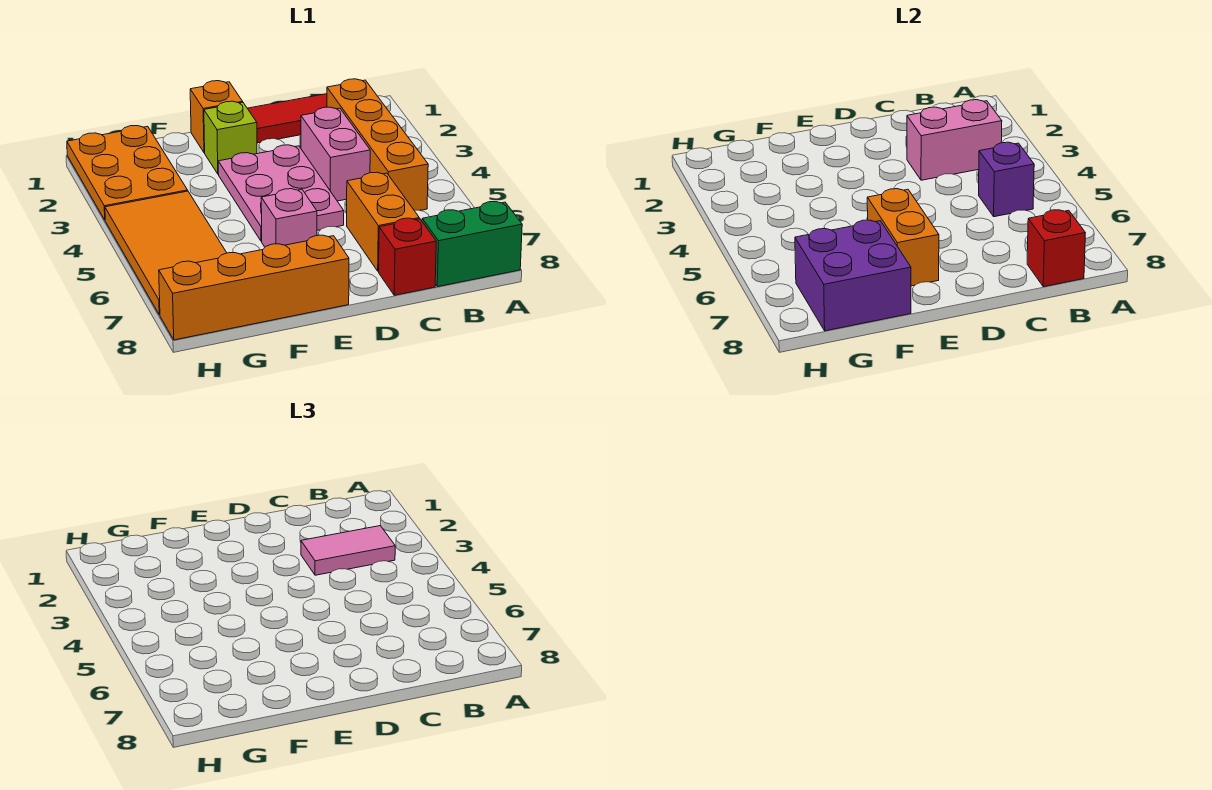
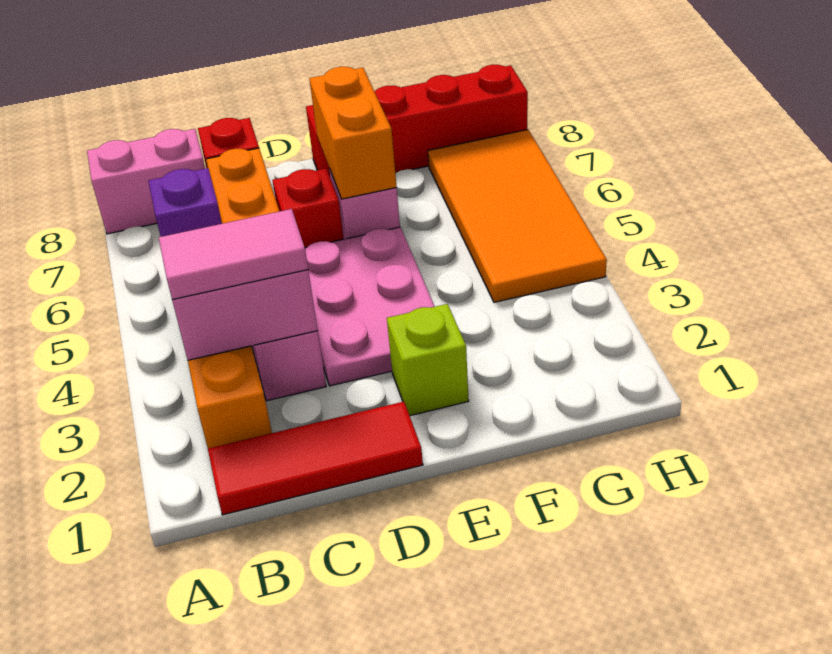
green brick A8:B8 level 1 -> pink brick A8:B8 level 1
red brick B8 level 2 -> red brick D6 level 1
orange brick E1 level 1 -> none
orange brick E8:H8 level 1 -> red brick E8:H8 level 1
purple brick F7:G8 level 2 -> none
orange plate G1:H3 level 1 -> none

